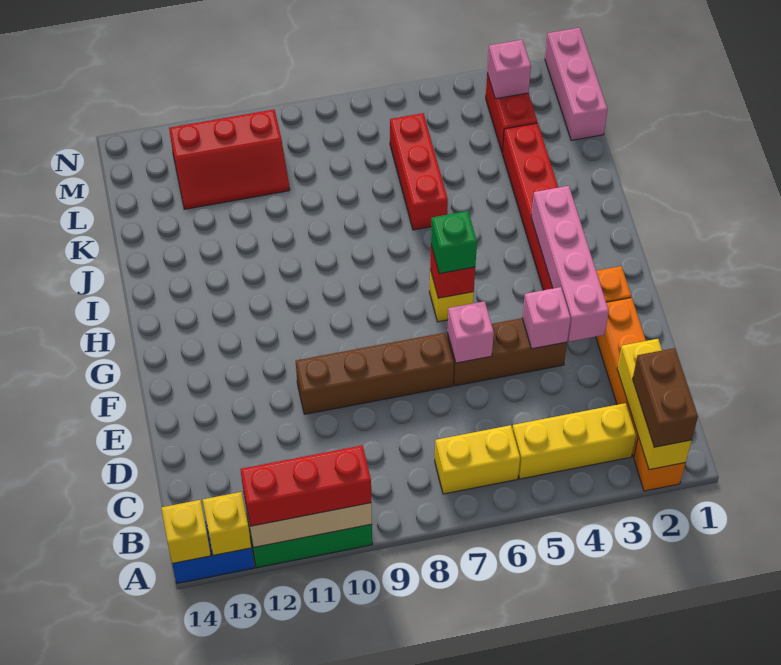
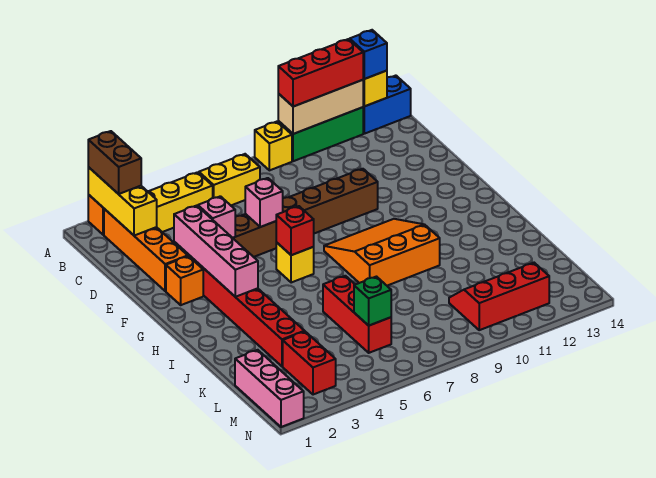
none -> blue brick A13 level 3
yellow brick A14 level 2 -> yellow brick A9 level 1
green brick G6 level 3 -> green brick L6 level 2
none -> orange slope G8:I10 level 1 top I
pink brick M3 level 2 -> none

